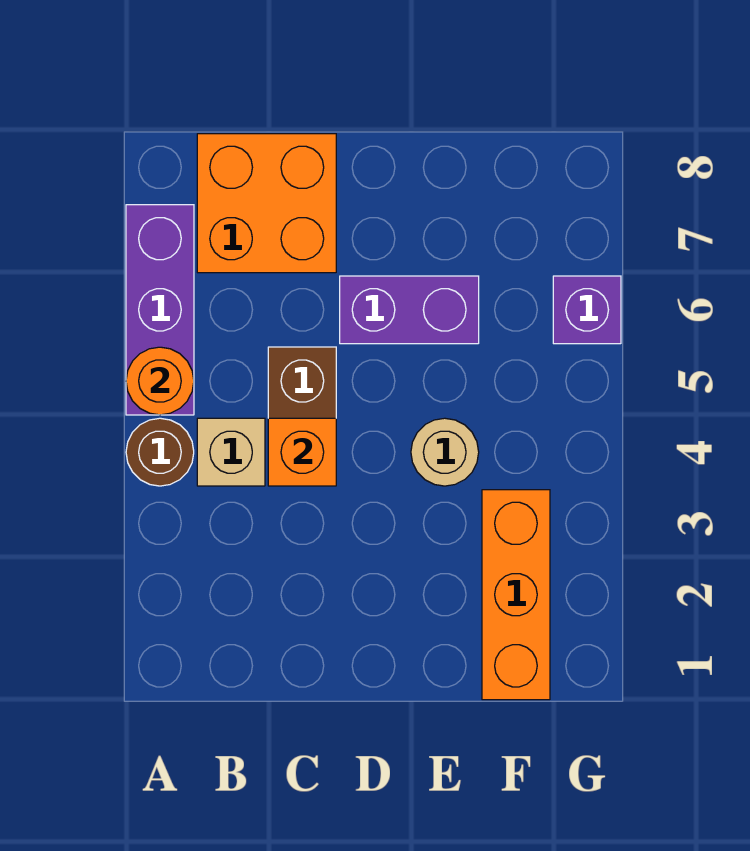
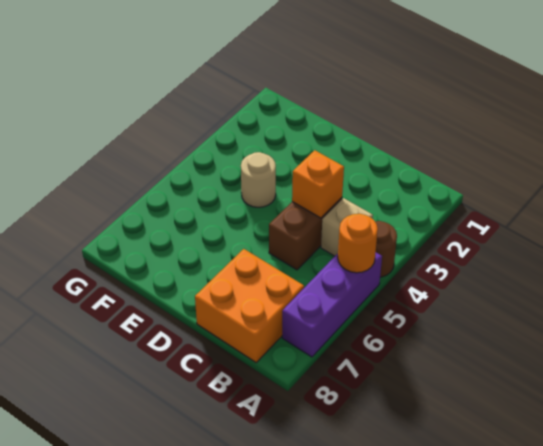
purple brick D6:E6 level 1 -> none
orange brick F1:F3 level 1 -> none
purple brick G6 level 1 -> none

